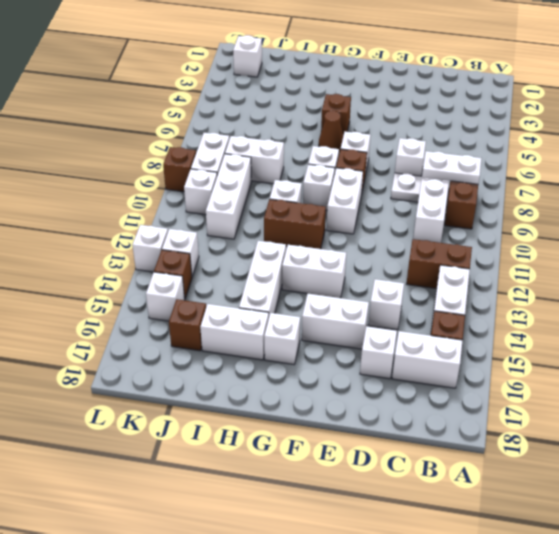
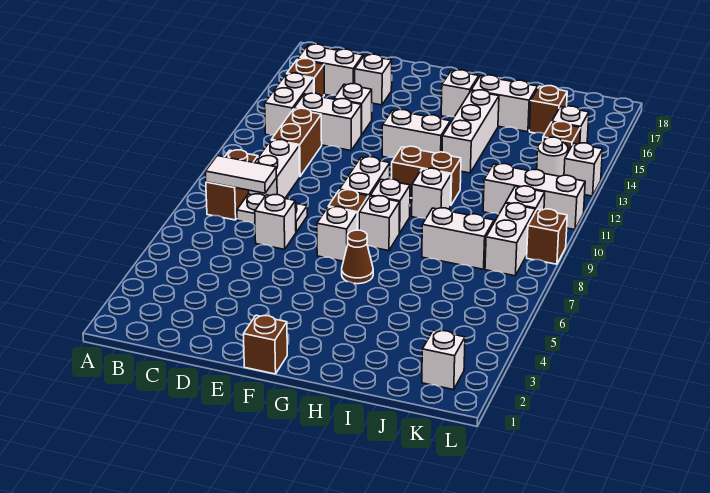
white plate B8:C8 level 2 -> white tile B8:C8 level 2
brown brick B12:C12 level 1 -> brown brick C11:C12 level 1
white brick E15:F15 level 1 -> white brick C13:D13 level 1
brown brick G5 level 1 -> brown brick F1 level 1
white brick J9:J11 level 1 -> white brick J11:L11 level 1
white brick K13 level 1 -> white round brick K13 level 1

